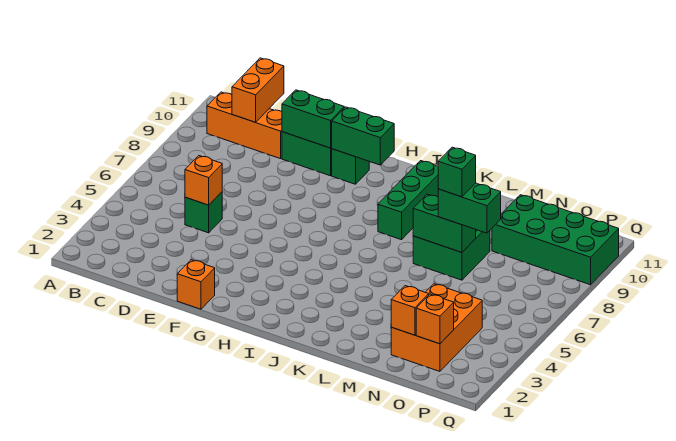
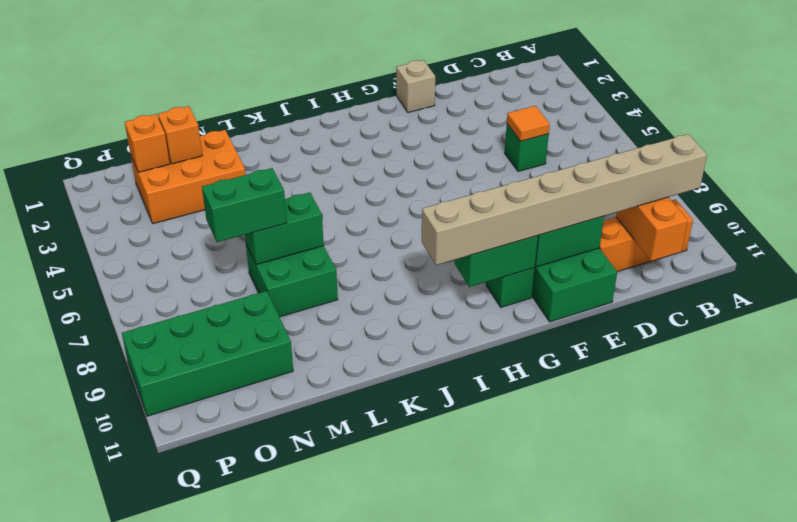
none -> tan brick B10:I10 level 3
orange brick D5 level 2 -> orange tile D5 level 2
orange brick F1 level 1 -> tan brick F1 level 1
green brick J8:J10 level 1 -> none
green brick M7 level 4 -> none
orange brick N2:O4 level 1 -> orange brick M2:O3 level 1

